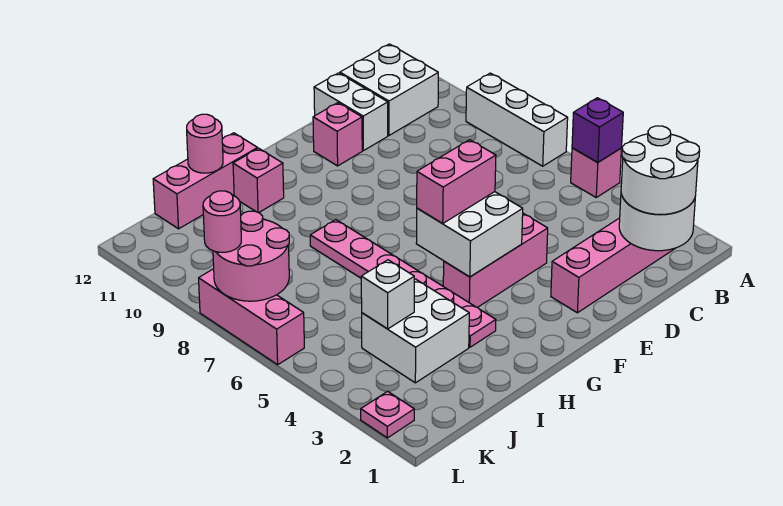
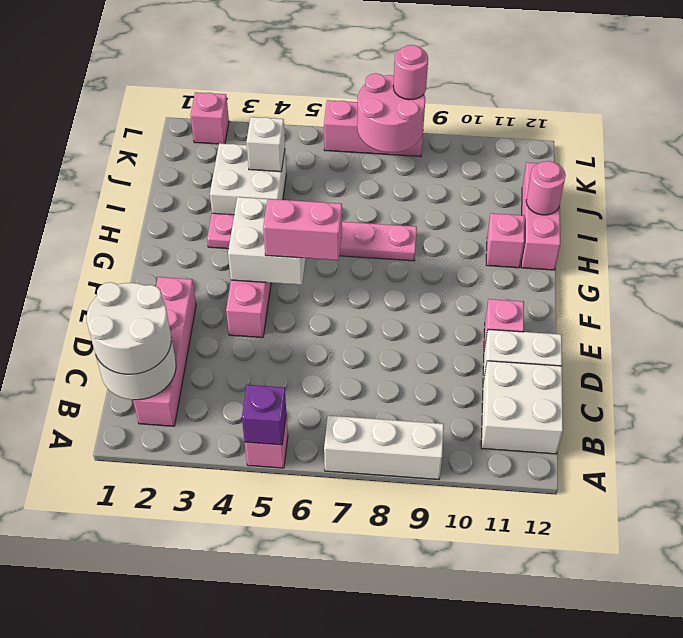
pink brick F5:G5 level 3 -> pink brick F5:F6 level 3
pink plate L2 level 1 -> pink brick L2 level 1

